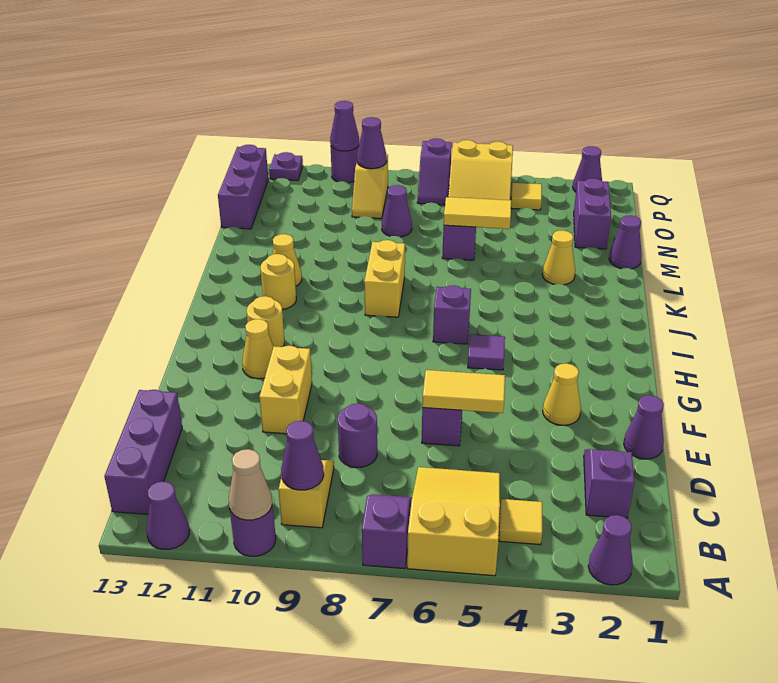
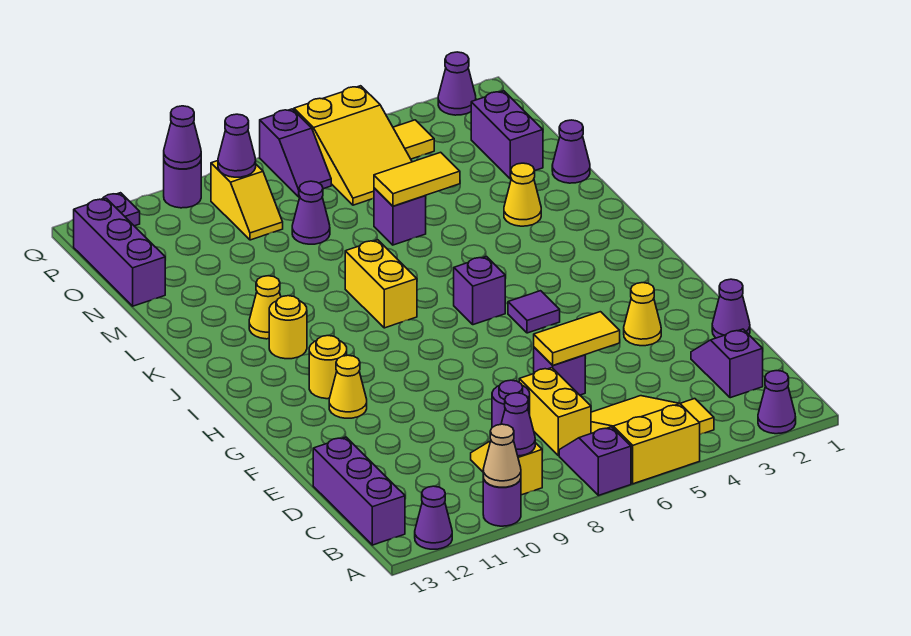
yellow brick E10:F10 level 1 -> yellow brick C7:D7 level 1

